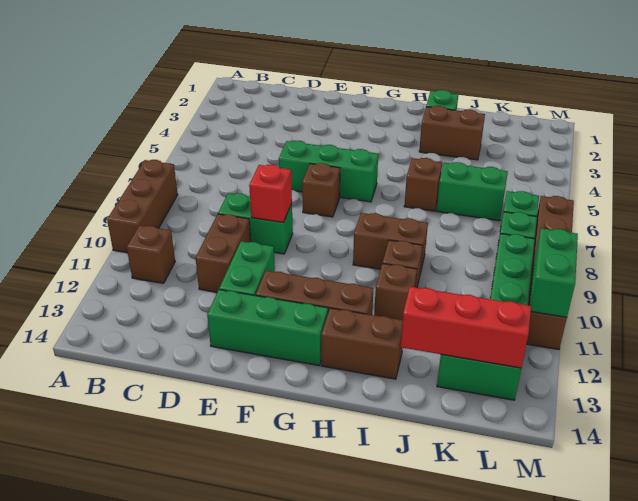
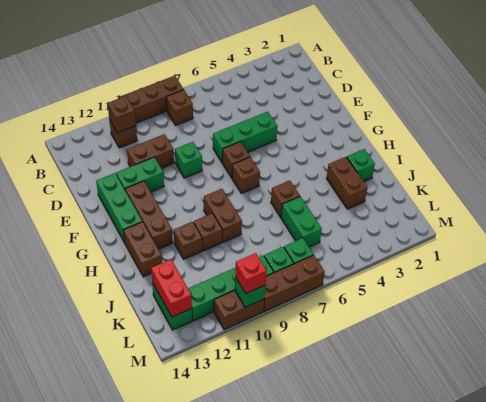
none -> brown brick B8 level 1
none -> brown brick B11 level 2
green brick D9:E9 level 1 -> green brick E9 level 1
green brick E6:G6 level 1 -> green brick E5:E7 level 1
red brick E9 level 2 -> red brick M10 level 3
none -> brown brick G7 level 1
red brick J13:L13 level 2 -> red brick K13:L13 level 2
green brick M10:M11 level 2 -> green brick M10 level 2

